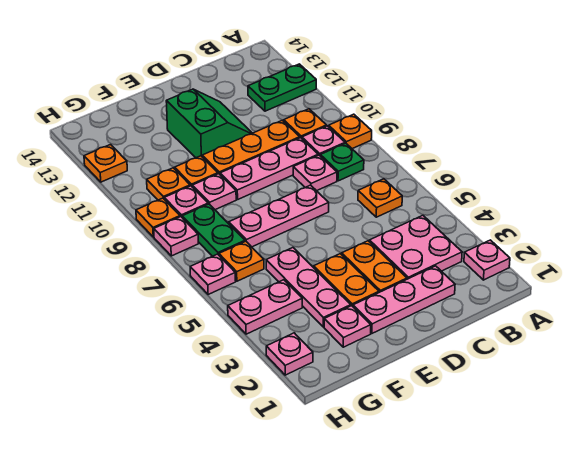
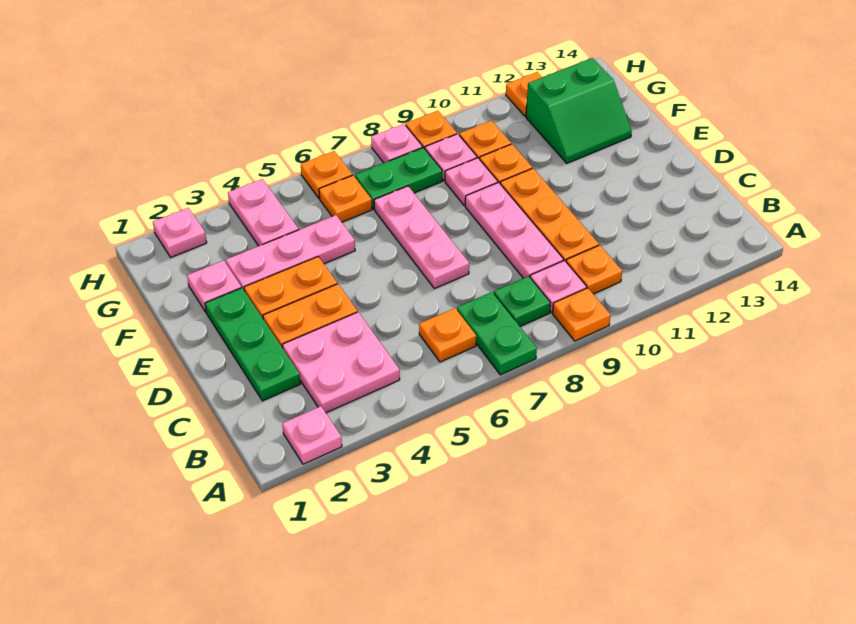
green plate A12:B12 level 1 -> green plate A7:B7 level 1
pink plate C2:E2 level 1 -> green plate C2:E2 level 1
pink plate C8 level 1 -> none
green slope D11:E12 level 1 top E -> green slope F12:G13 level 1 top G
pink plate H6 level 1 -> orange plate H6 level 1

